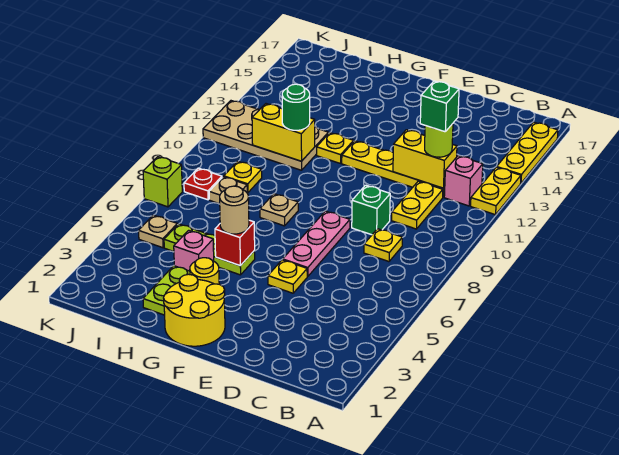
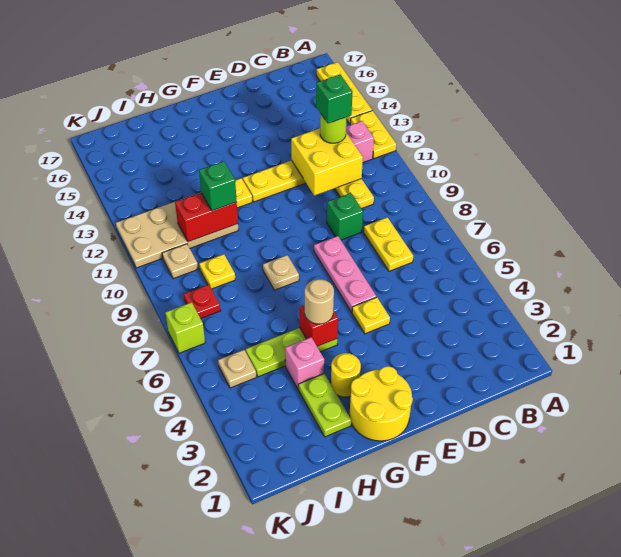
yellow plate C8 level 1 -> yellow plate C7:C8 level 1
yellow brick C12:D12 level 2 -> yellow brick C11:D12 level 2
yellow brick H11:I11 level 2 -> red brick H11:I11 level 2
green round brick H11 level 3 -> green brick H11 level 3
tan plate I8 level 1 -> tan plate J10 level 1

